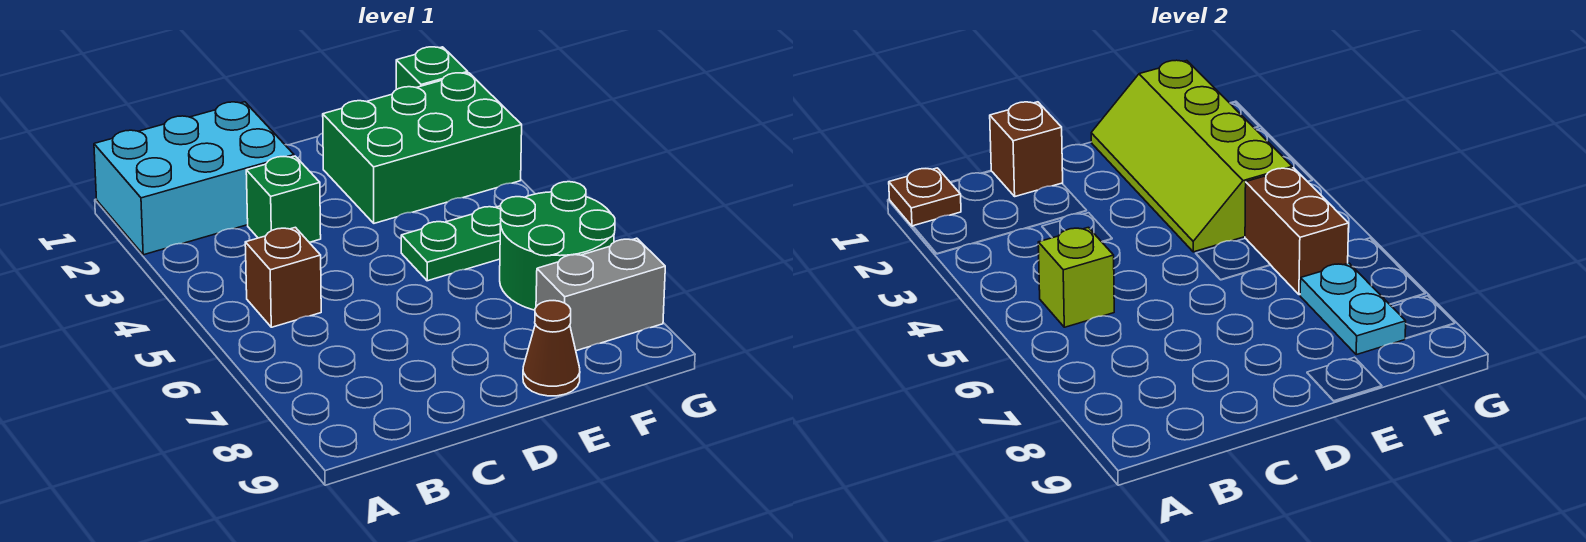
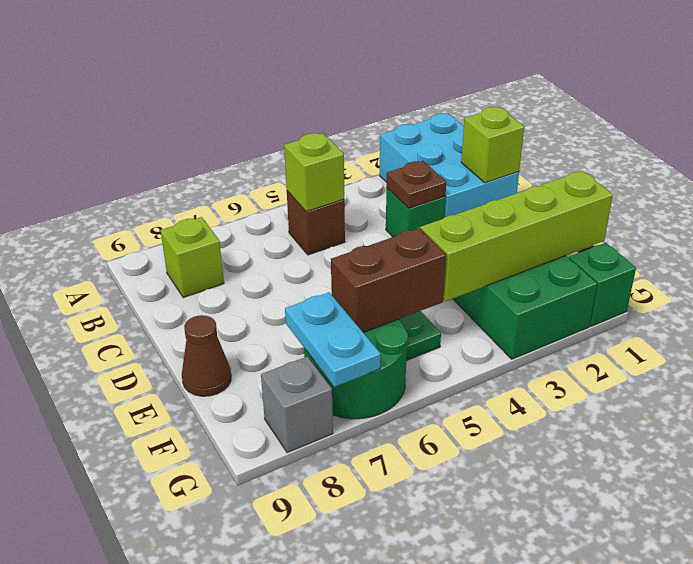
brown plate A1 level 2 -> brown plate C3 level 2
none -> lime brick B8 level 1
brown brick C1 level 2 -> lime brick C1 level 2
cyan plate F7:F8 level 2 -> cyan plate F7:G7 level 2
grey brick F8:G8 level 1 -> grey brick G8 level 1

